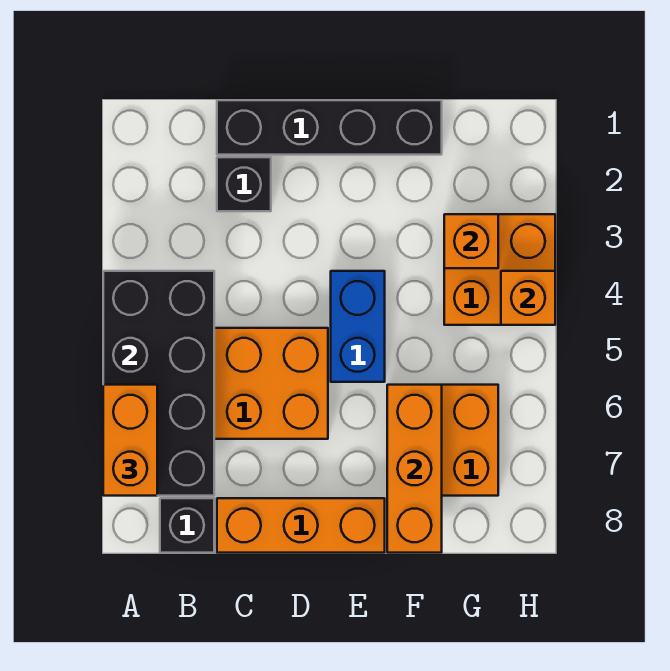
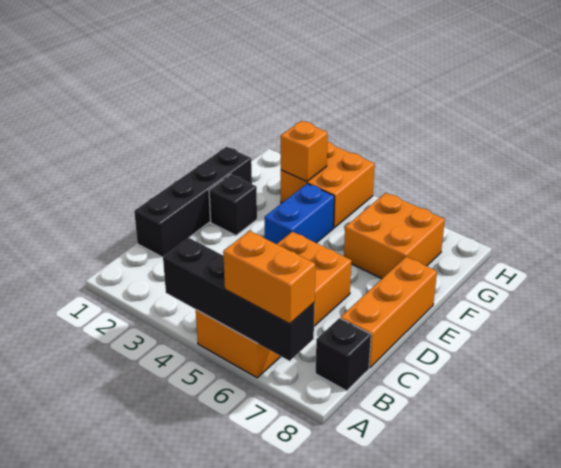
black brick A4:B7 level 2 -> black brick A4:A7 level 2
black brick C2 level 1 -> black brick E2 level 1
blue brick E4:E5 level 1 -> blue brick E4:F4 level 1
orange brick F6:F8 level 2 -> none
orange brick H4 level 2 -> none

